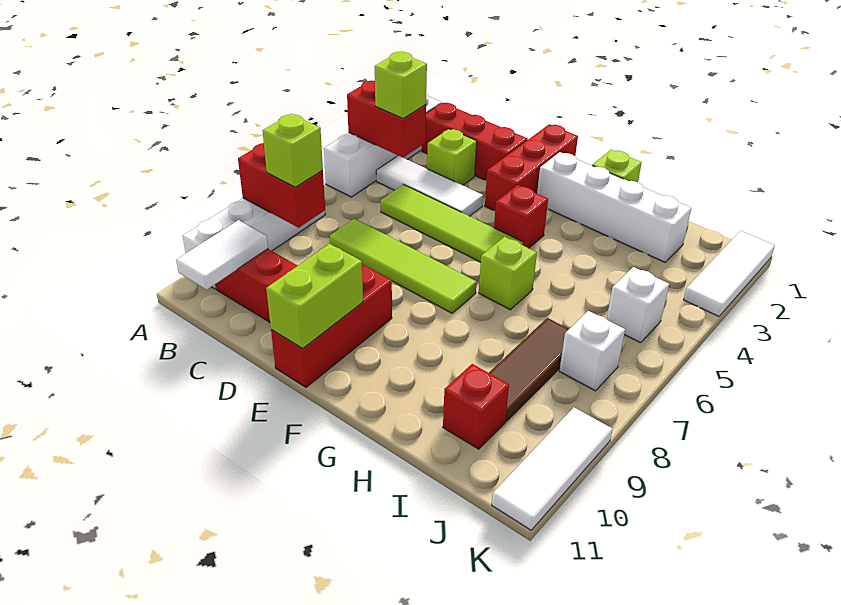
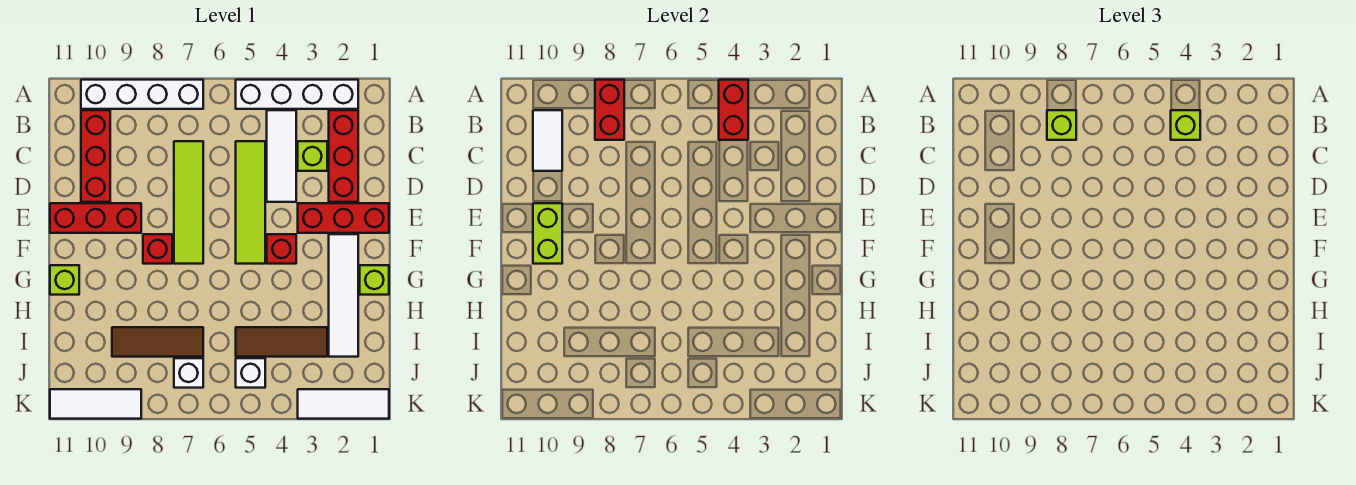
white tile B10:B11 level 2 -> white tile B10:C10 level 2
lime brick E10:E11 level 2 -> lime brick E10:F10 level 2
white brick F2:I2 level 1 -> white tile F2:I2 level 1
lime brick G6 level 1 -> lime brick G11 level 1
none -> brown tile I3:I5 level 1
red brick I10 level 1 -> red brick F8 level 1

